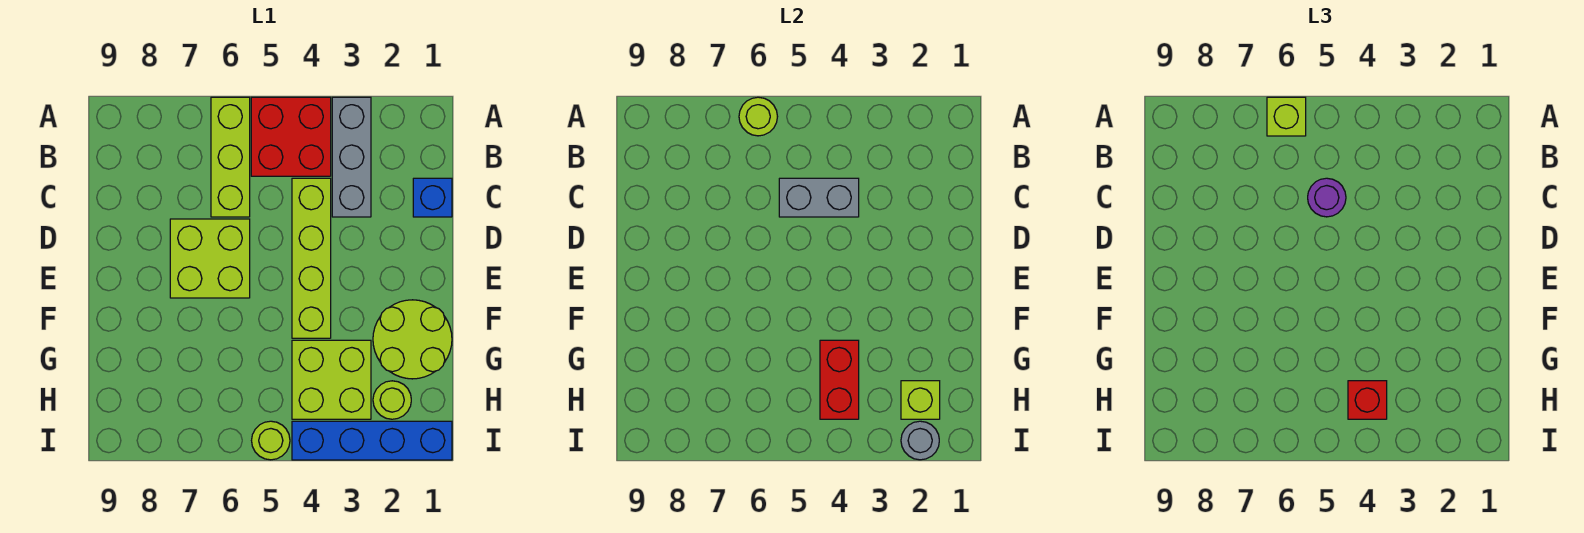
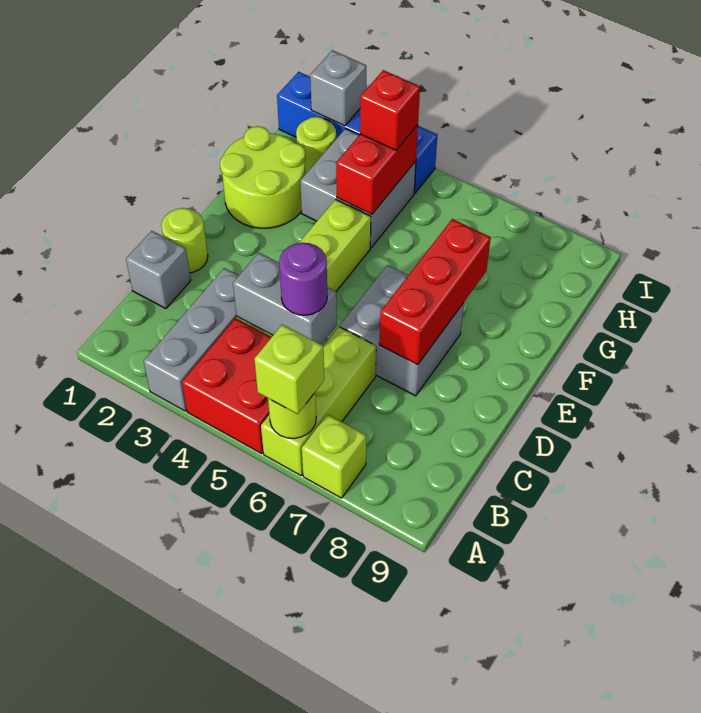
blue brick C1 level 1 -> grey brick C1 level 1
lime brick D6:E7 level 1 -> grey brick D6:E7 level 1
none -> red brick D7:F7 level 2
lime brick G3:H4 level 1 -> grey brick G3:H4 level 1
lime brick H2 level 2 -> lime brick A7 level 1
grey round brick I2 level 2 -> grey brick I2 level 2
lime round brick I5 level 1 -> lime round brick D1 level 1

